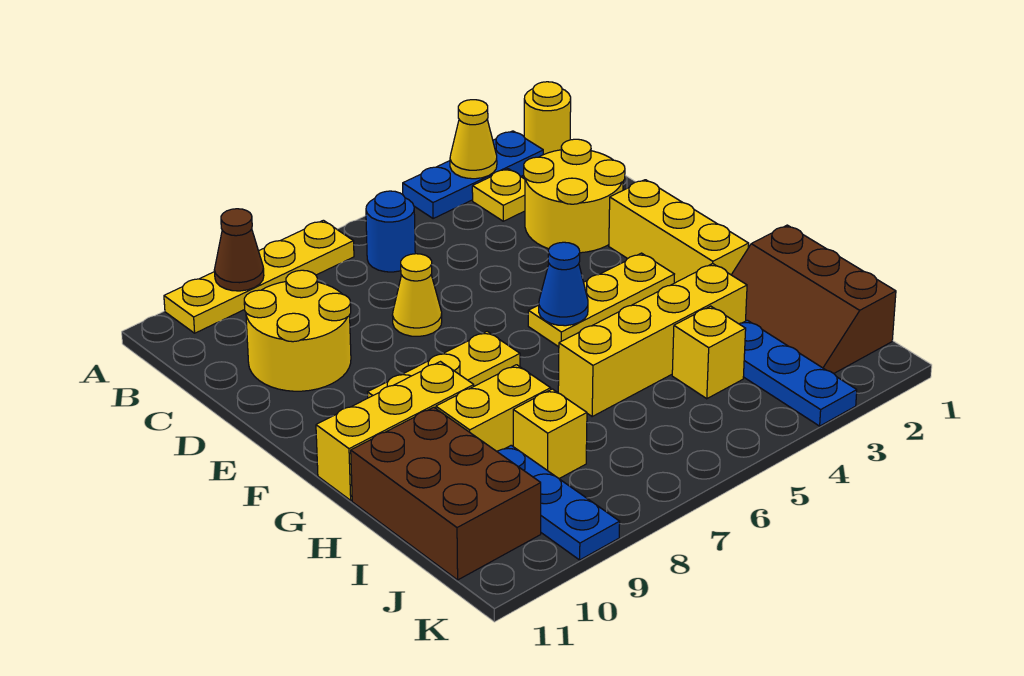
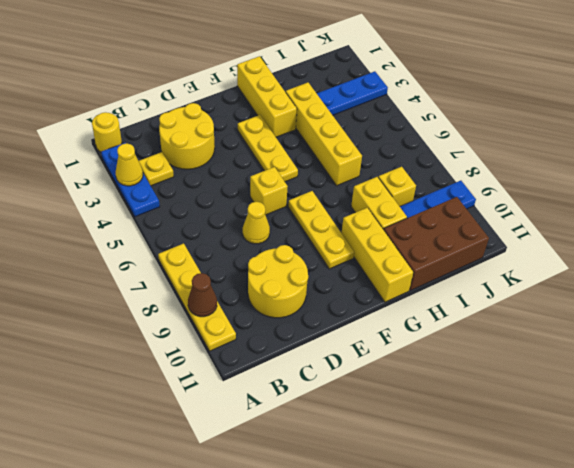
blue round brick B6 level 1 -> none
yellow brick E2:G2 level 1 -> yellow brick G1:G3 level 1
blue cone F5 level 2 -> none
brown slope H1:J2 level 1 top 1 -> none
yellow brick I4 level 1 -> yellow brick E6 level 1

